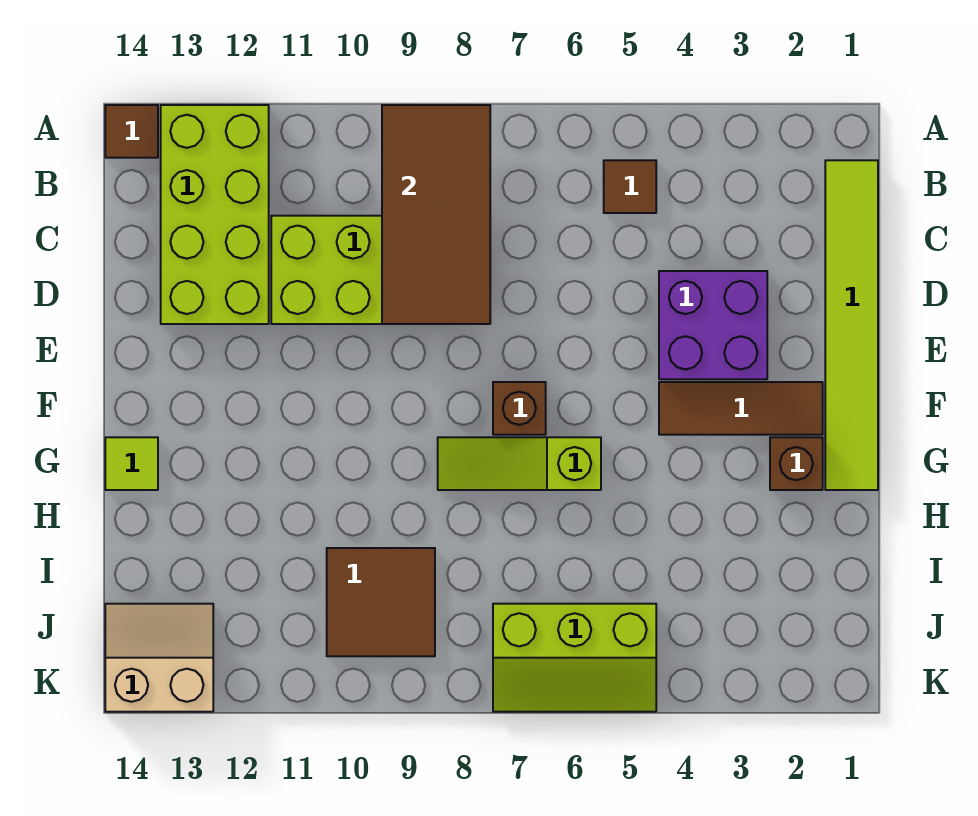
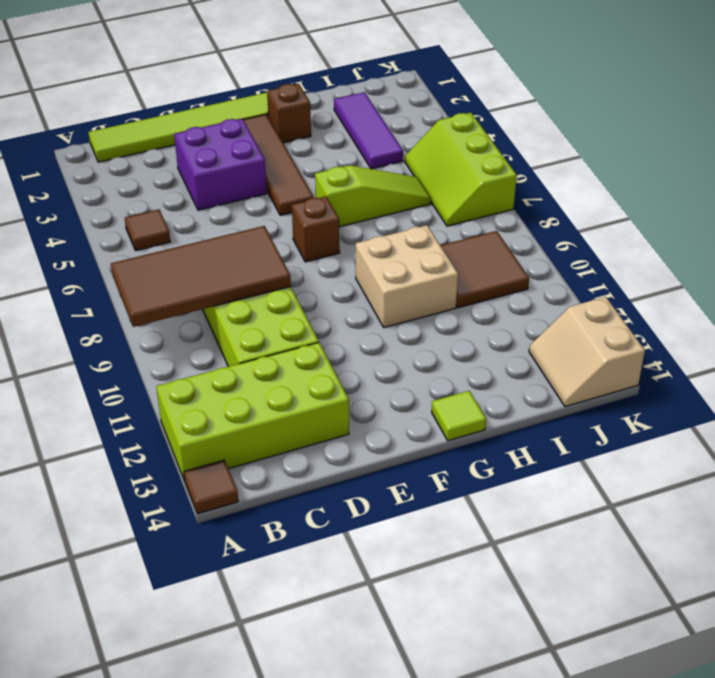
brown tile F2:F4 level 1 -> brown tile F2:F5 level 1
lime slope G6:G8 level 1 top 6 -> lime slope G6:I6 level 1 top G
none -> tan brick G9:H10 level 1
none -> purple tile I2:I4 level 1
lime slope J5:K7 level 1 top J -> lime slope J5:K7 level 1 top K

